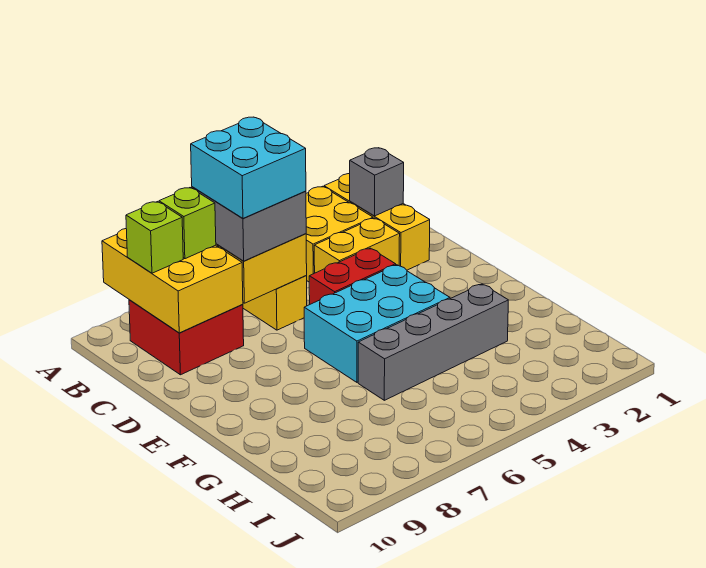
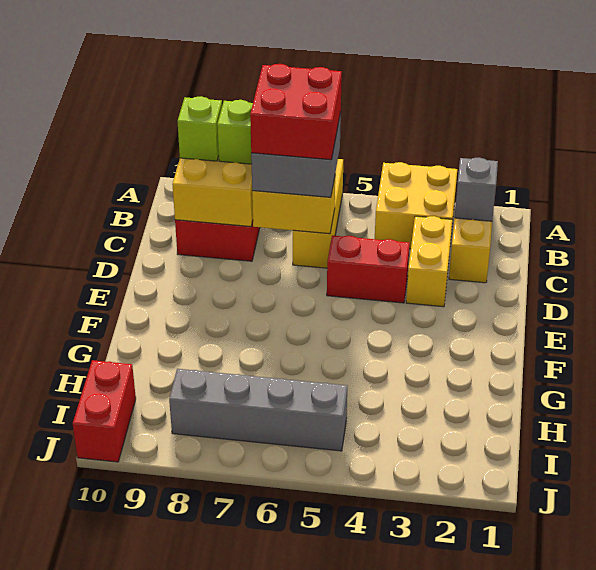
cyan brick B6:C7 level 4 -> red brick B6:C7 level 4
yellow brick C3:C4 level 1 -> yellow brick C3:D3 level 1
cyan brick E4:F6 level 1 -> none
grey brick G3:G6 level 1 -> grey brick I5:I8 level 1
none -> red brick I10:J10 level 1

